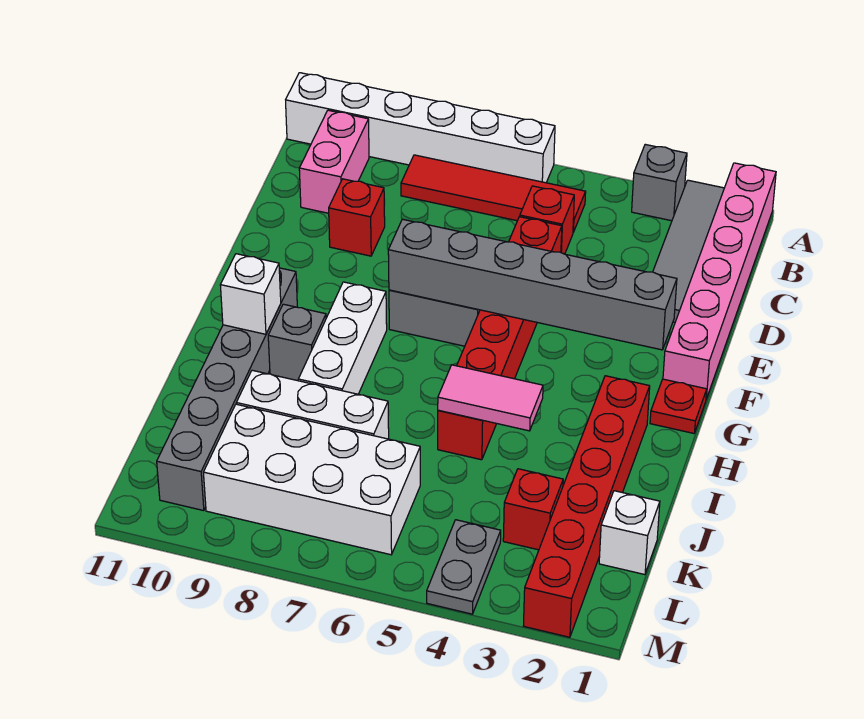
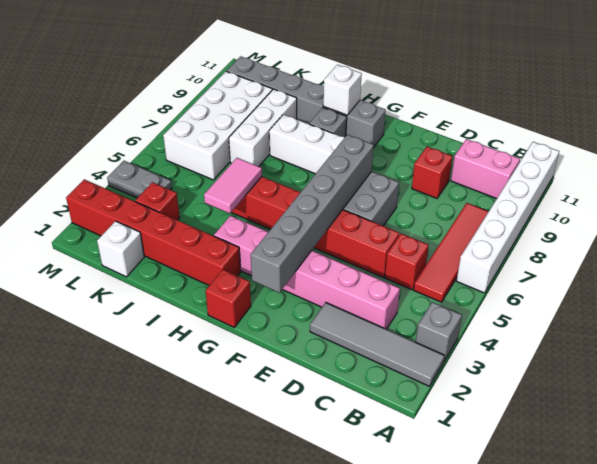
pink brick A1:F1 level 1 -> pink brick C3:H3 level 1
red plate G1 level 1 -> red brick G1 level 1

